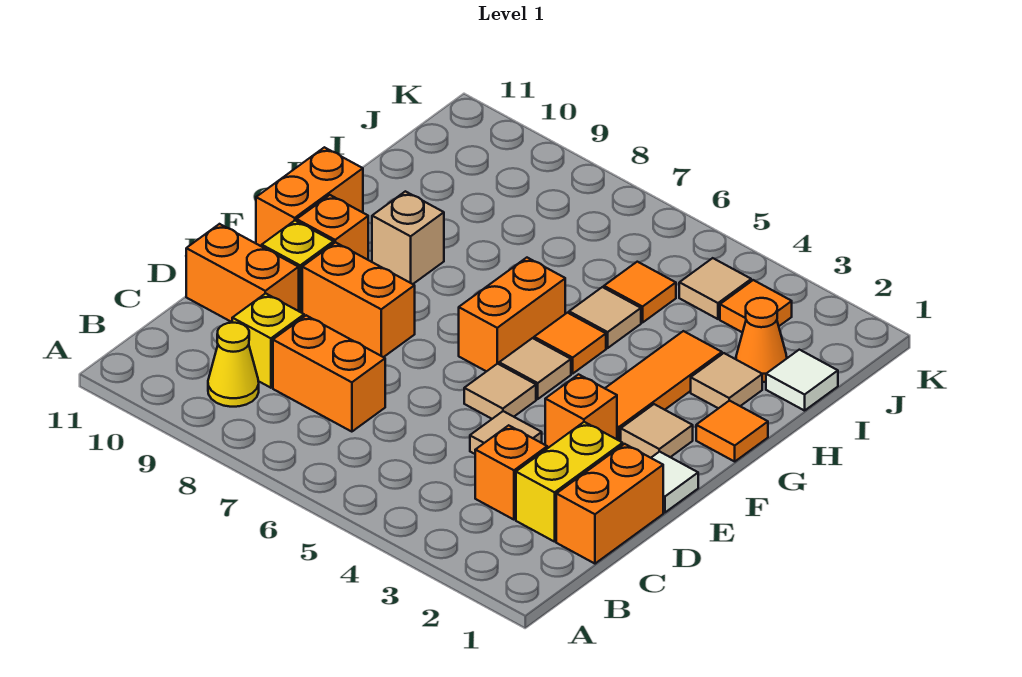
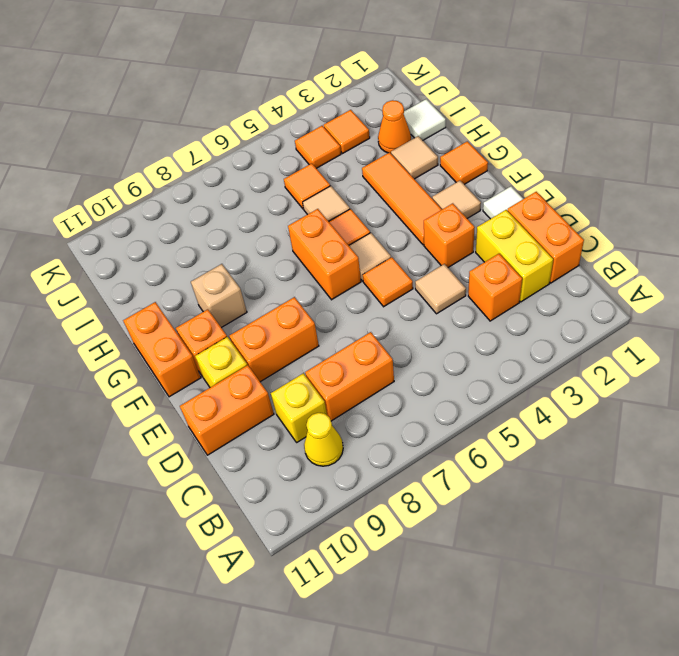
tan tile E5 level 1 -> orange tile E5 level 1
tan tile J4 level 1 -> orange tile J4 level 1

